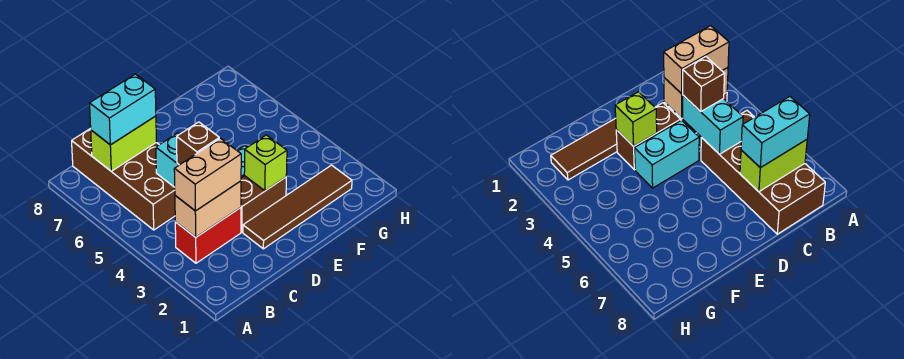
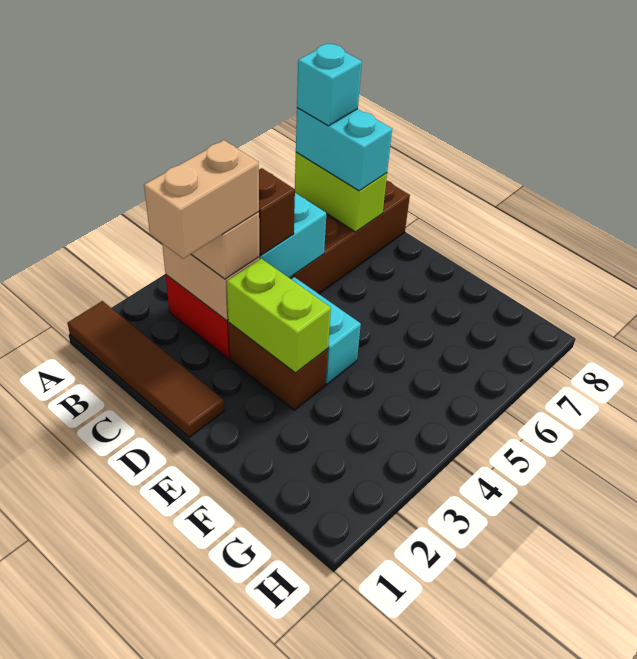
none -> cyan brick B7 level 4
none -> tan brick C2:C3 level 4
brown tile D2:G2 level 1 -> brown tile A1:D1 level 1
lime brick E3 level 2 -> lime brick D3:E3 level 2

